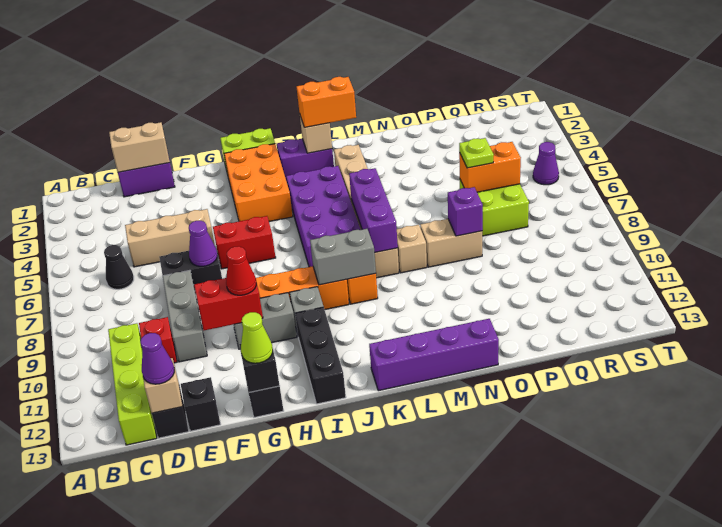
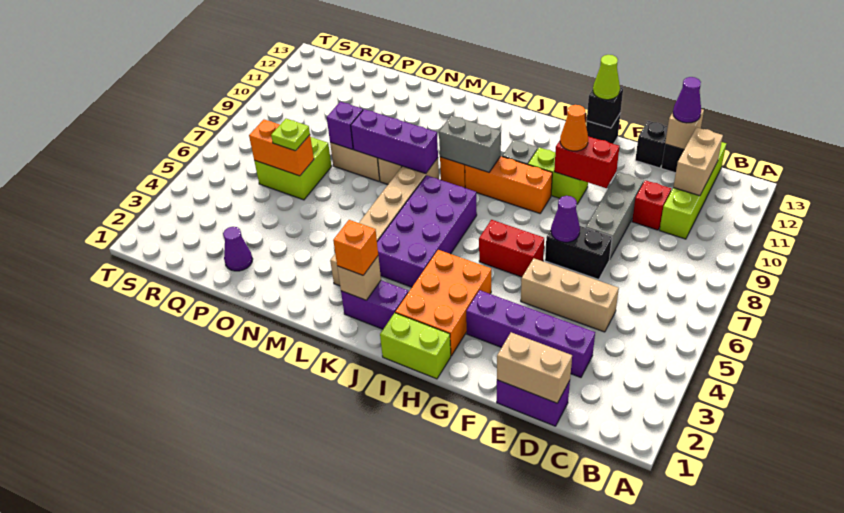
black cone C6 level 1 -> none
none -> tan brick C11:C12 level 2
grey brick G10:H10 level 1 -> lime brick G10:H10 level 1
red cone G10 level 3 -> orange cone G10 level 3
black brick I11:I13 level 1 -> none
orange brick K2:L2 level 3 -> orange brick K2 level 3
purple brick K13:N13 level 1 -> purple brick D3:G3 level 1
purple brick L6:L8 level 2 -> purple brick L8:N8 level 2
purple cone S5 level 1 -> purple cone P2 level 1

